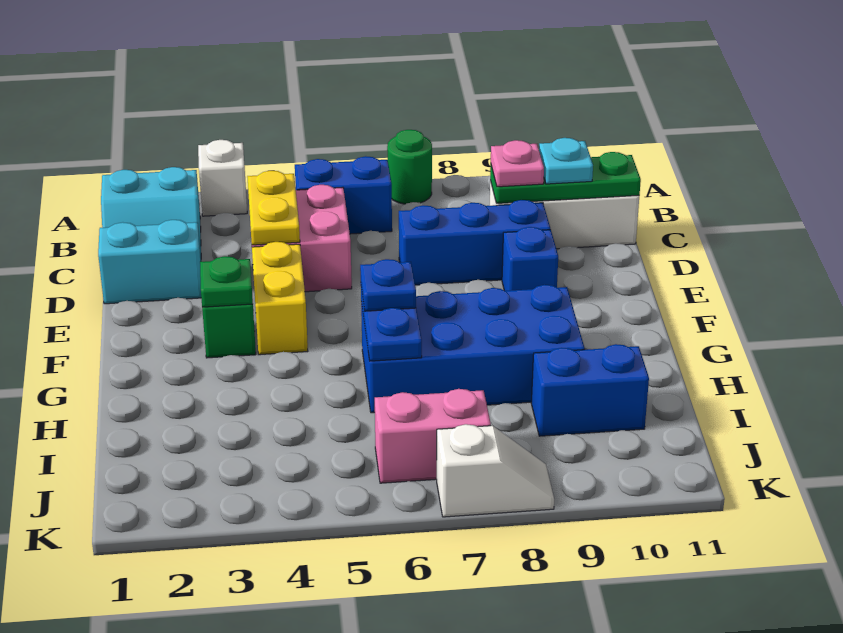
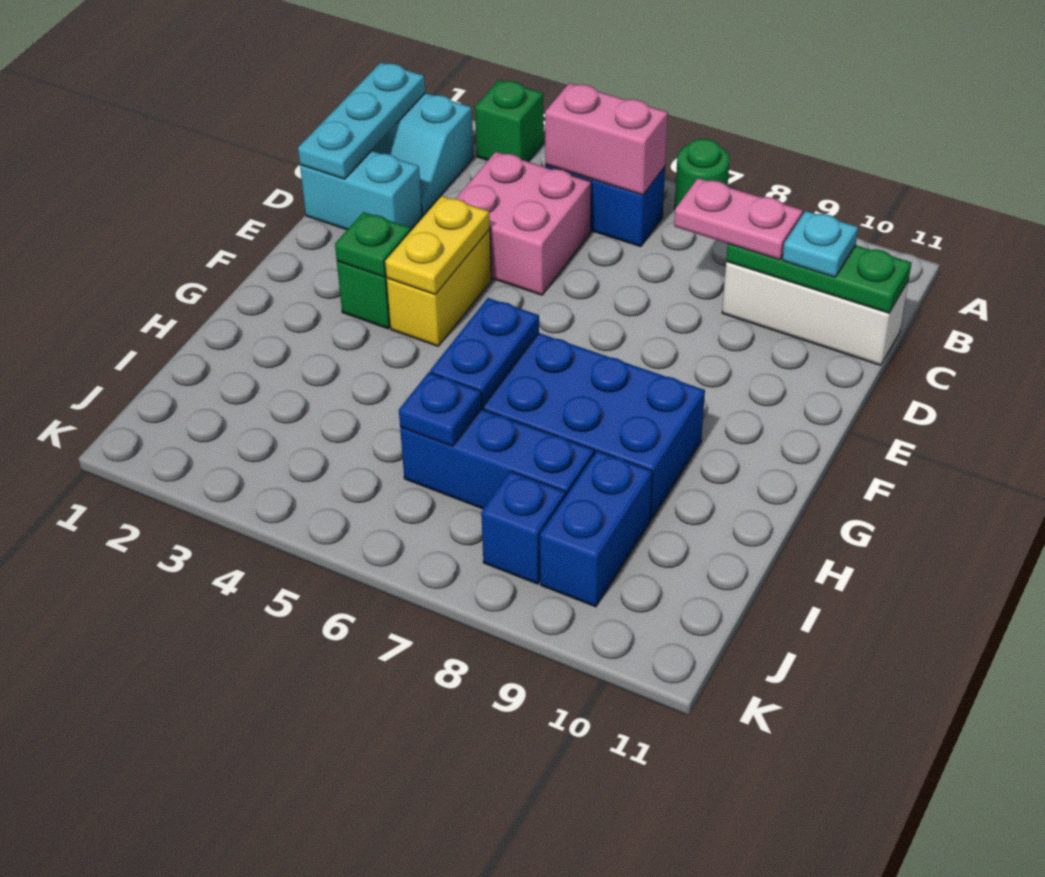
white brick A3 level 1 -> green brick A3 level 1
none -> cyan plate B1:D1 level 2
yellow plate C4:D4 level 2 -> yellow plate E4:F4 level 2
pink plate C9 level 3 -> pink plate C8:C9 level 3
blue brick D7:D9 level 1 -> blue brick I6:I8 level 1
blue brick E9 level 1 -> blue brick J8 level 1
blue plate G6 level 3 -> blue plate I6 level 2
blue brick I9:I10 level 1 -> blue brick I9:J9 level 1
pink brick J6:J7 level 1 -> pink brick B5:B6 level 2
white slope K7:K8 level 1 top 7 -> none

